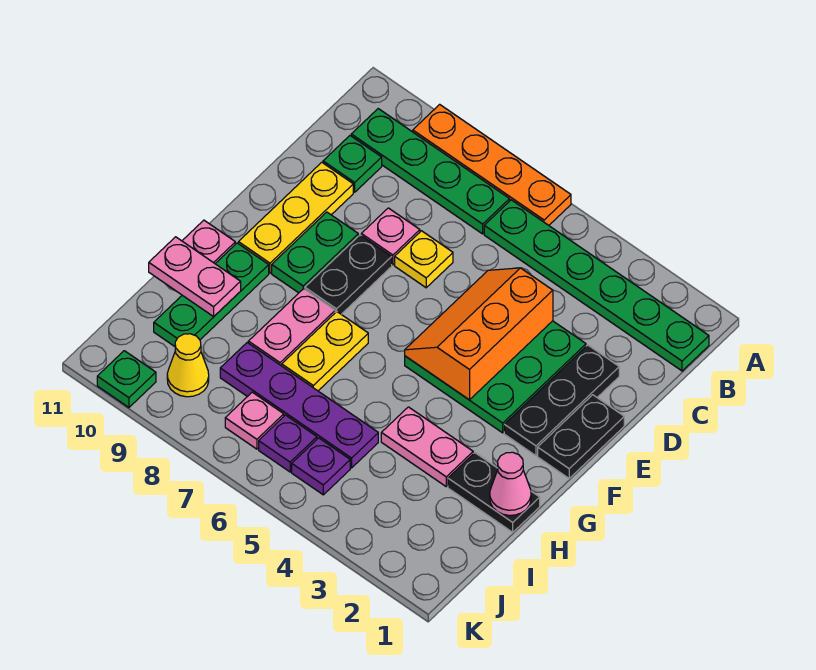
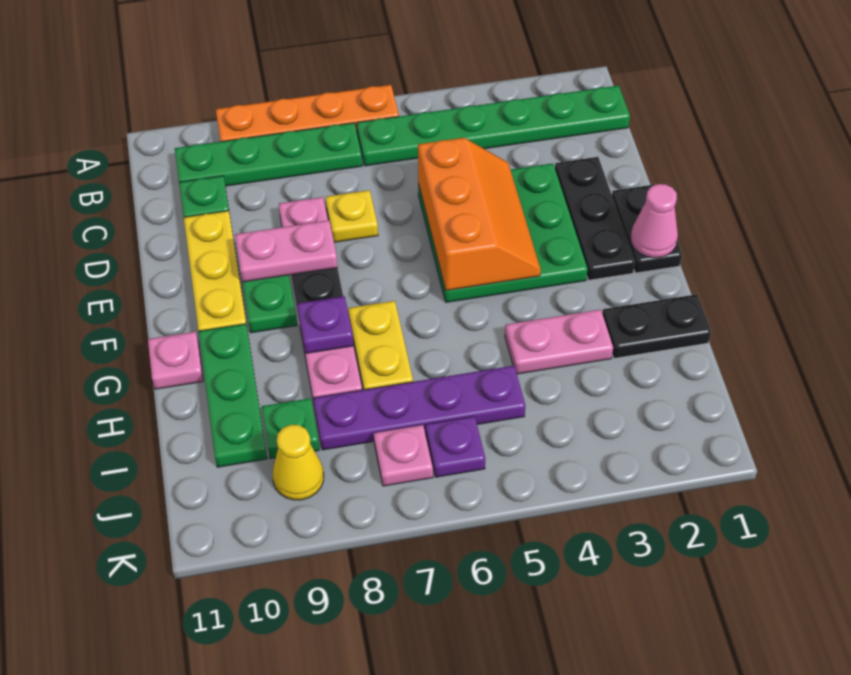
orange slope D4:F5 level 2 top 4 -> orange slope D4:F5 level 2 top 5
pink cone H1 level 2 -> pink cone F1 level 2
pink plate H10:H11 level 2 -> pink plate E8:E9 level 2
purple plate J5 level 1 -> purple plate G8 level 2
green plate K10 level 1 -> green plate I9 level 1

